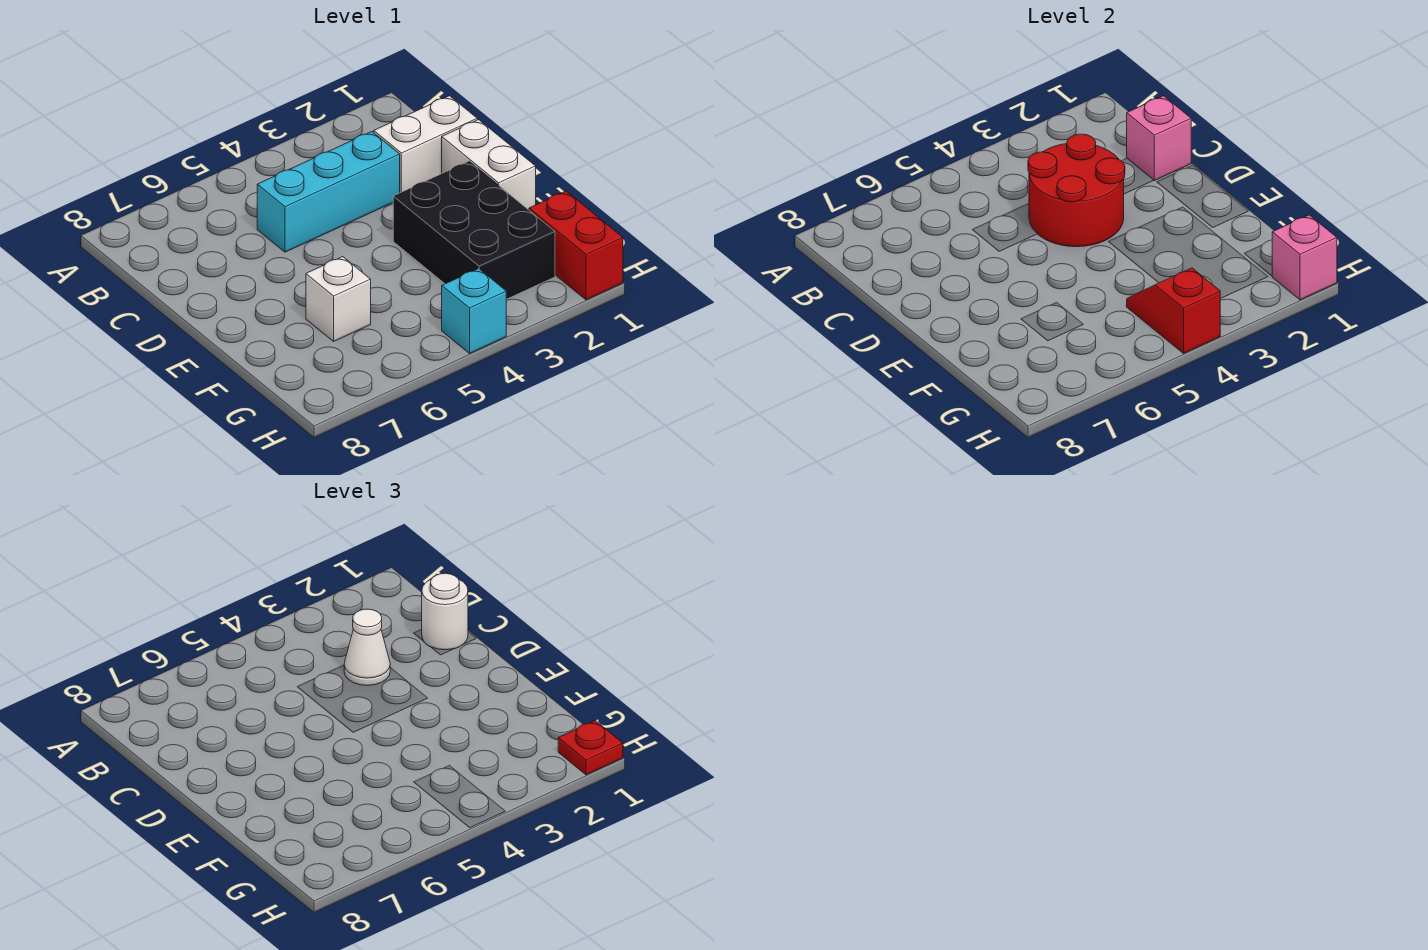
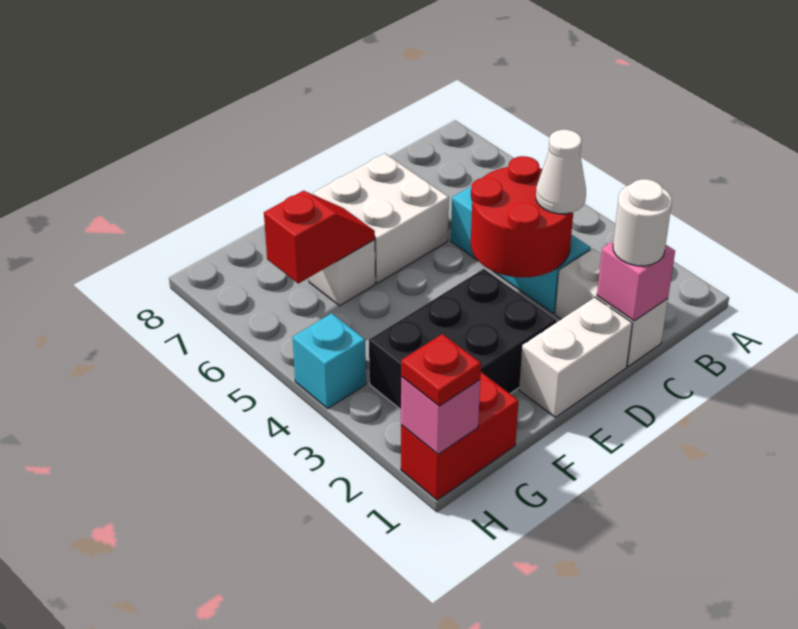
none -> white brick D6:E7 level 1
red slope G4:H4 level 2 top H -> red slope F6:G6 level 2 top G

